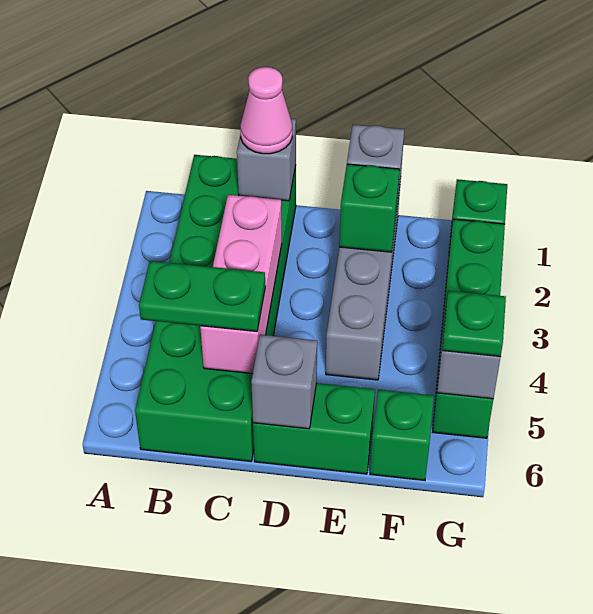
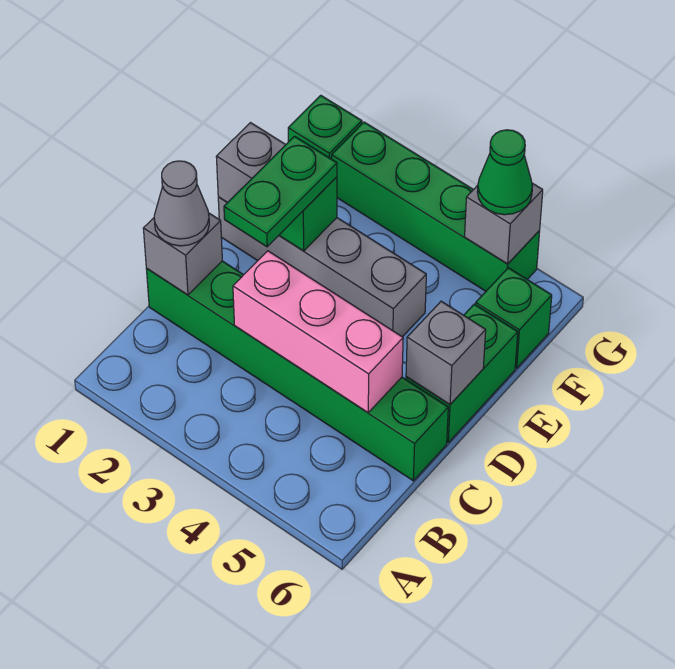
green brick B1:C6 level 1 -> green brick C1:C6 level 1
green plate B5:C5 level 3 -> green plate D2:E2 level 3
pink cone C1 level 3 -> grey cone C1 level 3
green plate G5 level 3 -> green cone G5 level 3

